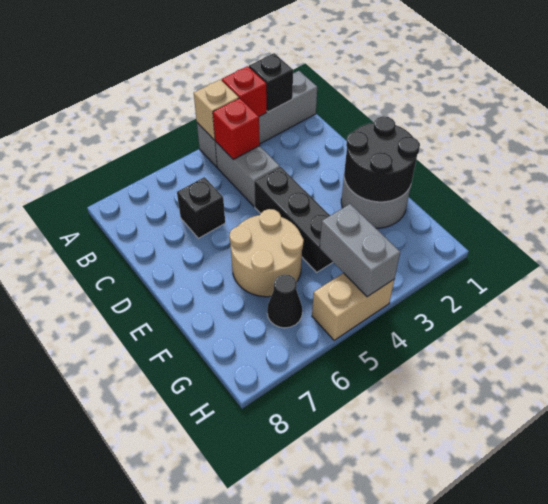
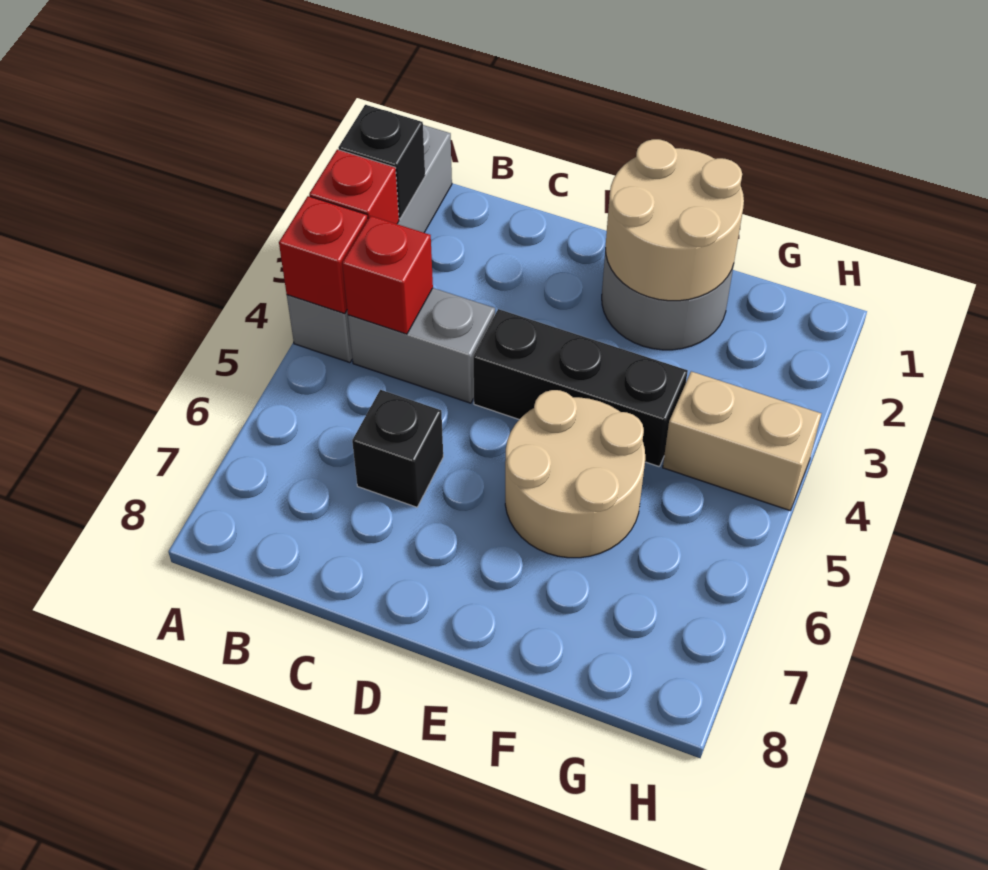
tan brick A4 level 2 -> red brick A4 level 2
black round brick E1:F2 level 2 -> tan round brick E1:F2 level 2
grey brick G4:H4 level 2 -> none
black cone G6 level 1 -> none
tan brick H4:H5 level 1 -> tan brick G4:H4 level 1

